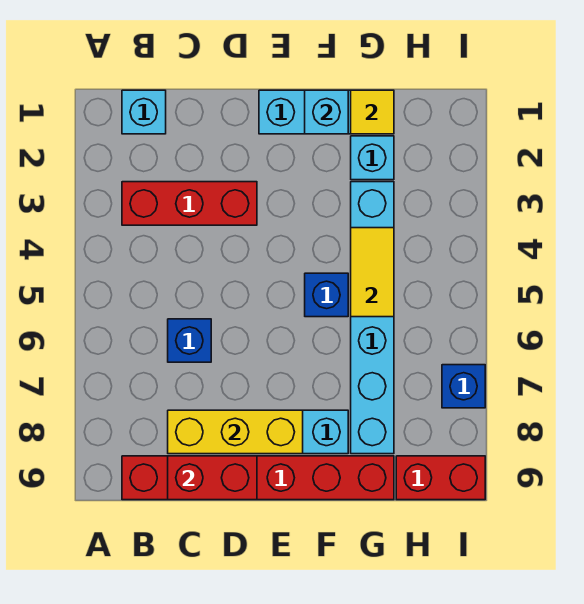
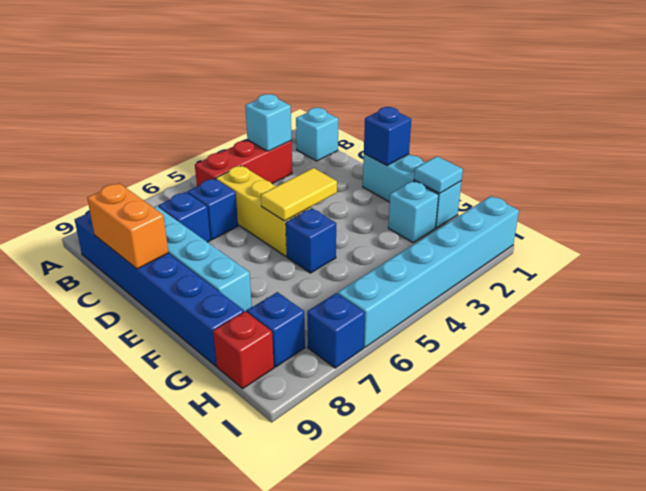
red brick B3:D3 level 1 -> red brick B3:B5 level 1
red brick B9:G9 level 1 -> blue brick B9:G9 level 1
none -> blue brick C7 level 1
yellow brick C8:E8 level 2 -> yellow brick C5:E5 level 1
red brick C9:D9 level 2 -> orange brick C9:D9 level 2
none -> blue brick E1 level 2
cyan brick F1 level 2 -> cyan brick B3 level 2
yellow tile G1 level 2 -> cyan tile G1 level 2
cyan brick G3:G8 level 1 -> cyan brick I1:I6 level 1
yellow tile G4:G5 level 2 -> yellow tile E4:E5 level 2
none -> blue brick H8 level 1
red brick H9:I9 level 1 -> red brick H9 level 1

